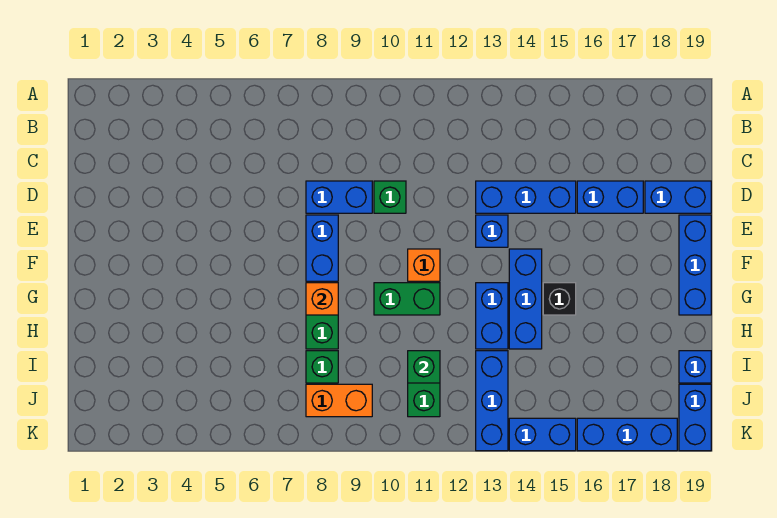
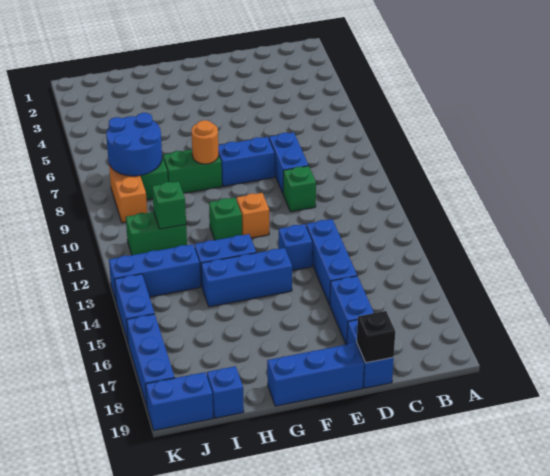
orange brick G8 level 2 -> orange round brick G8 level 2
green brick G10:G11 level 1 -> green brick G11 level 1
black brick G15 level 1 -> black brick D19 level 2
none -> blue round brick I7:J8 level 2

